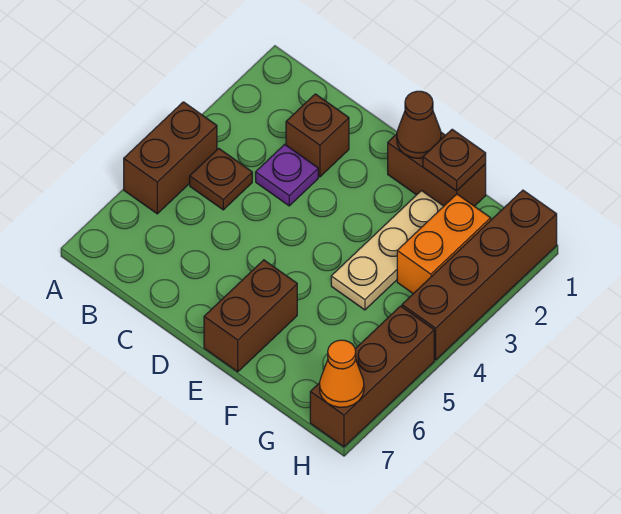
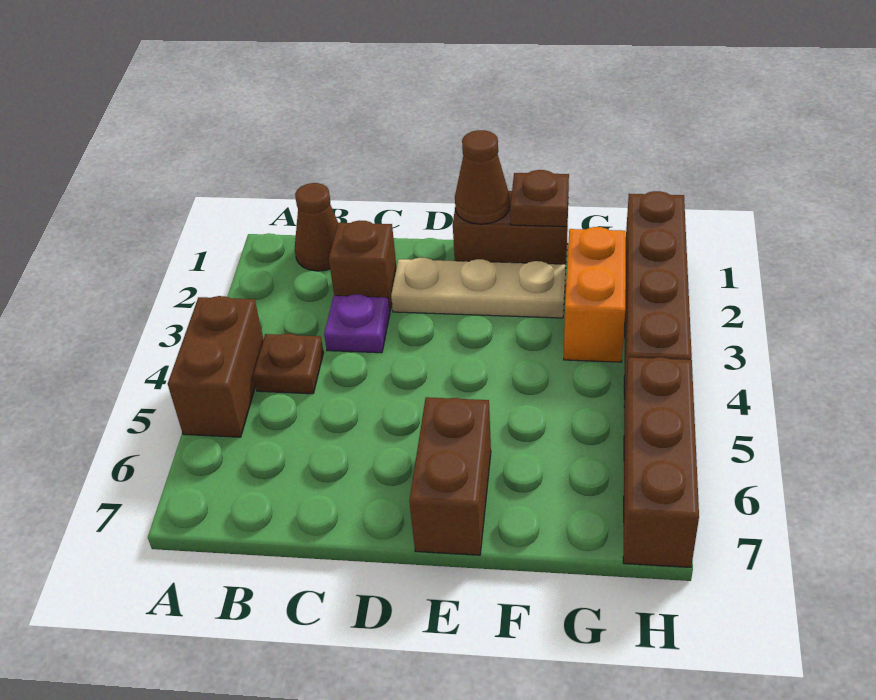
none -> brown cone B1 level 1
tan plate F2:F4 level 1 -> tan plate D2:F2 level 1
orange cone H7 level 2 -> none

